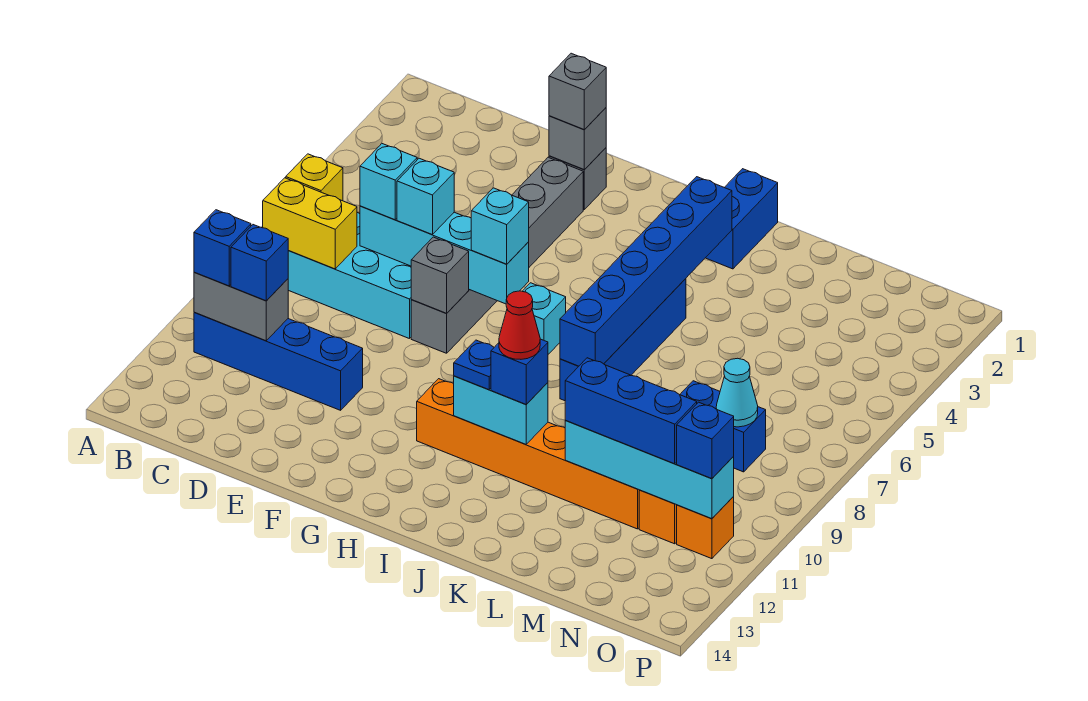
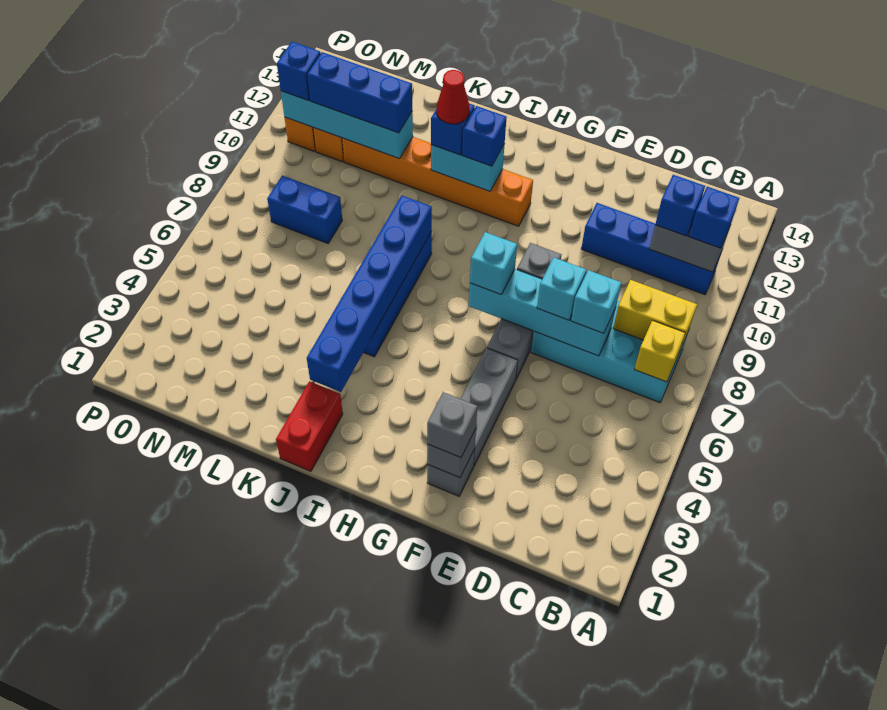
cyan brick H7 level 1 -> none
blue plate I11 level 3 -> blue brick I11 level 3
blue brick J1:J2 level 1 -> red brick J1:J2 level 1
cyan cone N8 level 2 -> none

